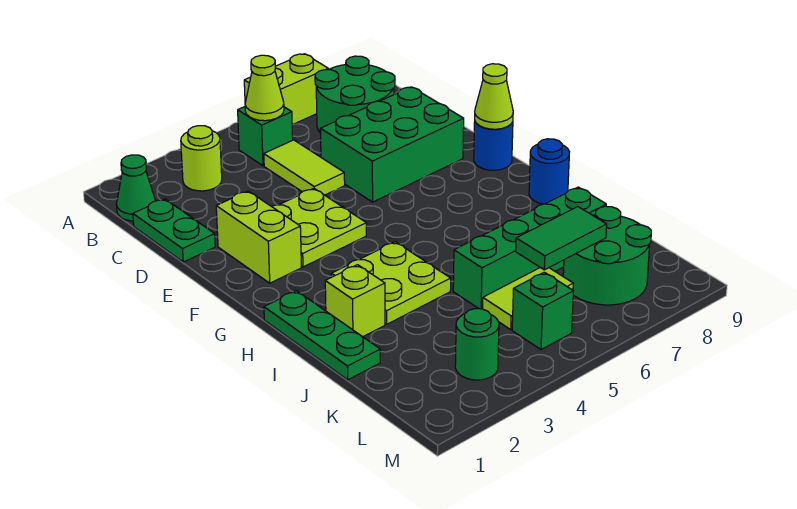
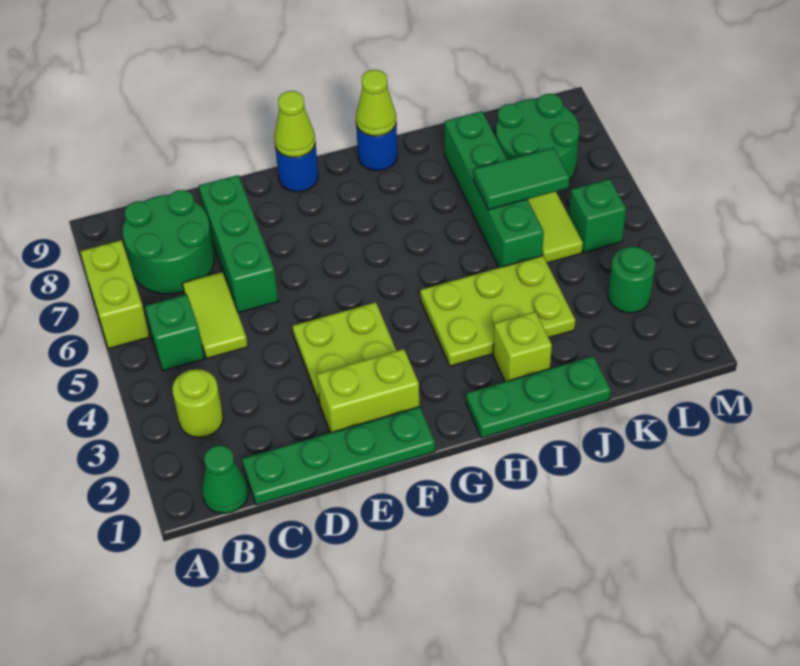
lime cone B5 level 2 -> lime cone H9 level 2
green plate C1:D1 level 1 -> green plate C1:F1 level 1
lime tile C5:D5 level 1 -> lime tile C5:C6 level 1
green brick D6:E8 level 1 -> green brick D6:D8 level 1
lime plate H3:I4 level 1 -> lime plate H3:J4 level 1
green tile K6:K7 level 2 -> green tile J6:K6 level 2

